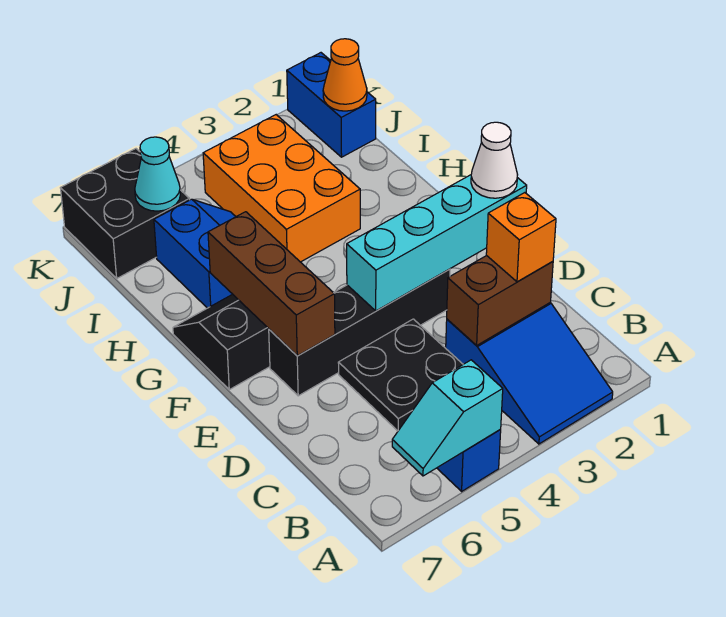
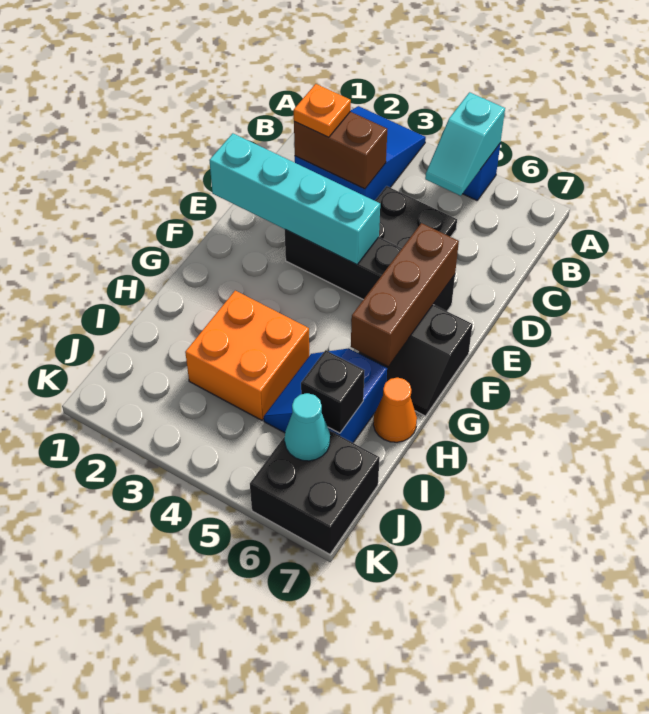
cyan slope A5:A6 level 2 top 5 -> cyan slope A5:B5 level 2 top A
orange brick C2 level 3 -> orange plate C2 level 3
white cone E1 level 3 -> none
orange brick H3:J4 level 1 -> orange brick H3:I4 level 1
none -> black brick I6 level 2
blue brick J1:K1 level 1 -> none
orange cone J1 level 2 -> orange cone H7 level 1

